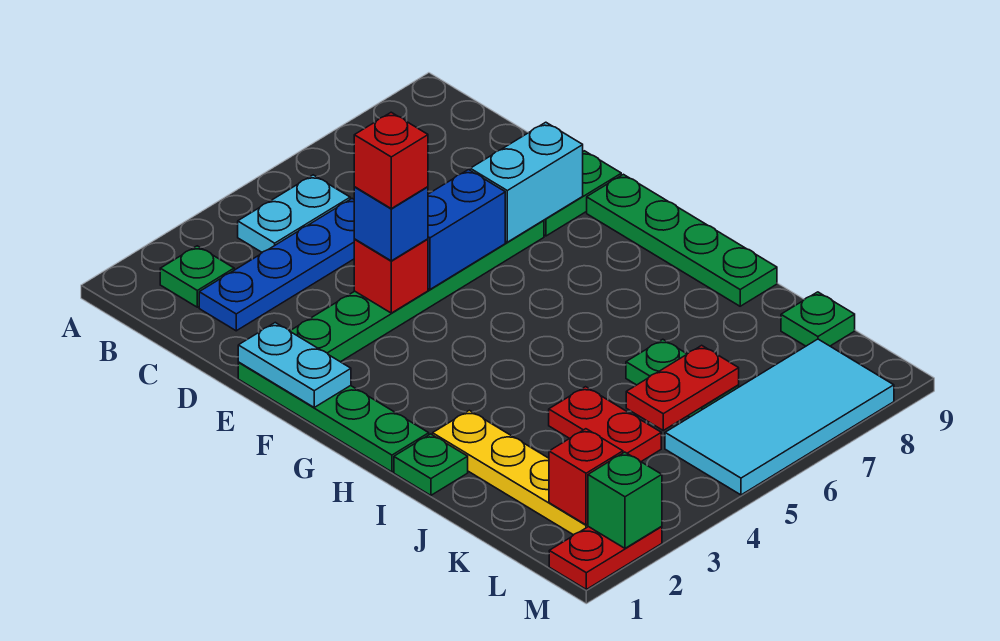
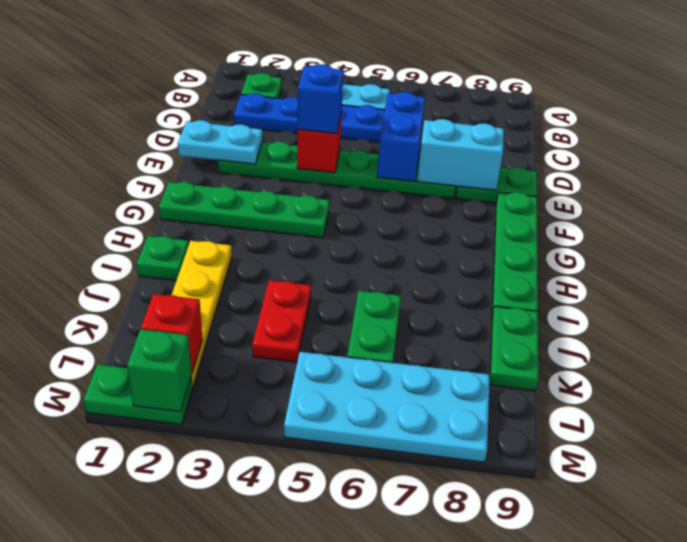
green plate E1:H1 level 1 -> green plate G1:G4 level 1
cyan plate E1:F1 level 2 -> cyan plate E1:E2 level 2
red brick E4 level 4 -> none
blue brick E5:E6 level 2 -> blue brick D6:E6 level 2
red plate K5:K6 level 2 -> none
green plate K9 level 1 -> green plate J9:K9 level 1
cyan tile L5:M8 level 1 -> cyan plate L5:M8 level 1
red plate M1:M2 level 1 -> green plate M1:M2 level 1

